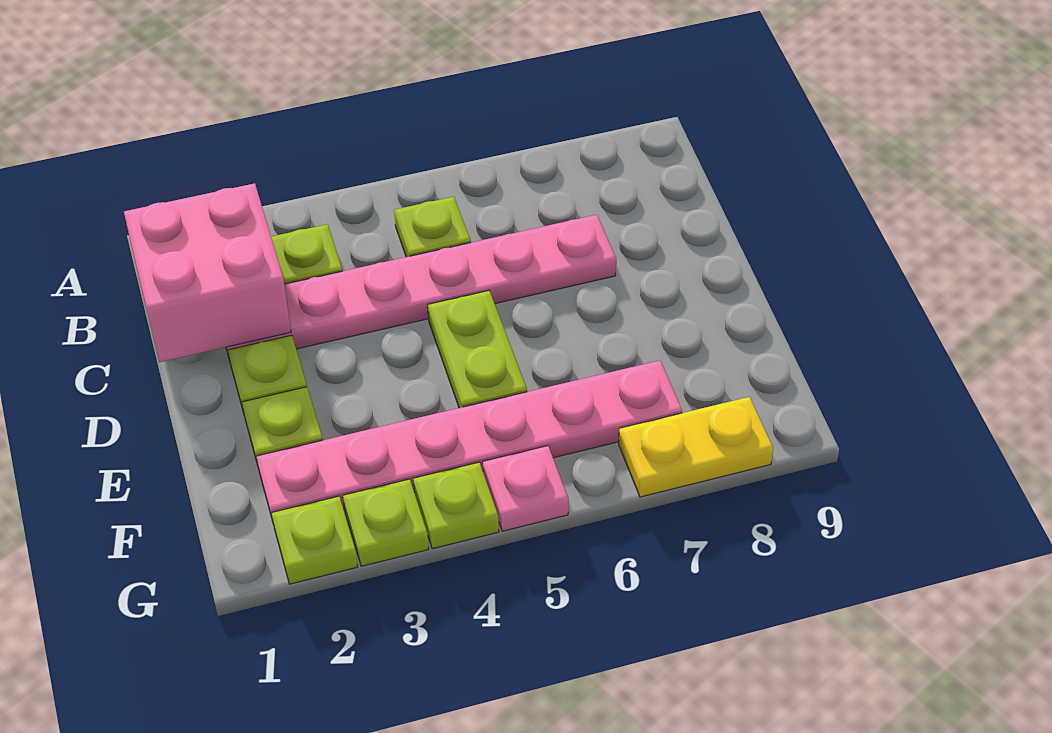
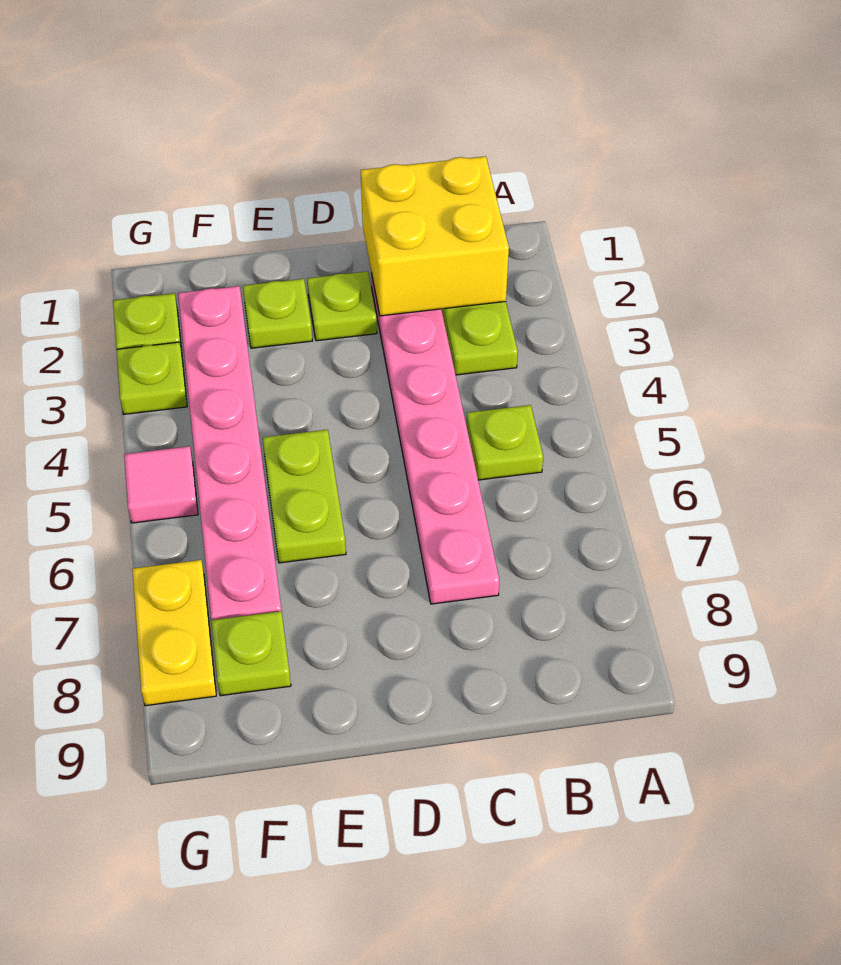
pink brick B1:C2 level 2 -> yellow brick B1:C2 level 2
lime plate D5:E5 level 1 -> lime plate E5:E6 level 1
lime plate G4 level 1 -> lime plate F8 level 1
pink plate G5 level 1 -> pink tile G5 level 1

